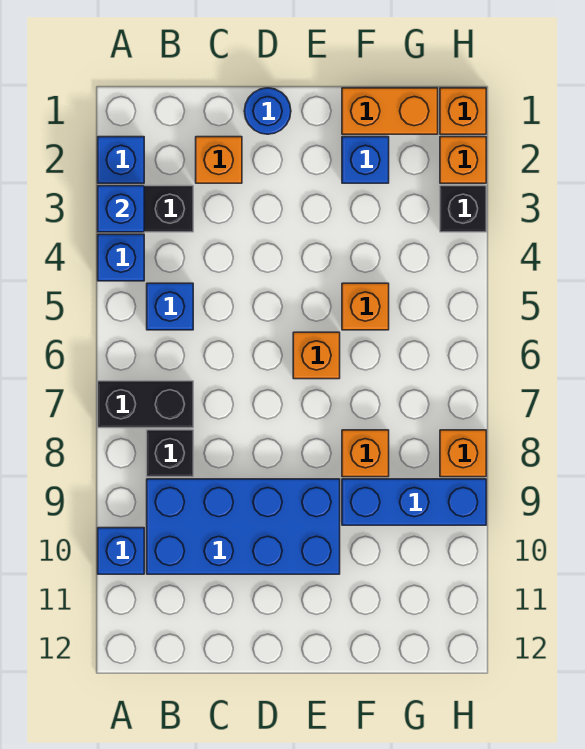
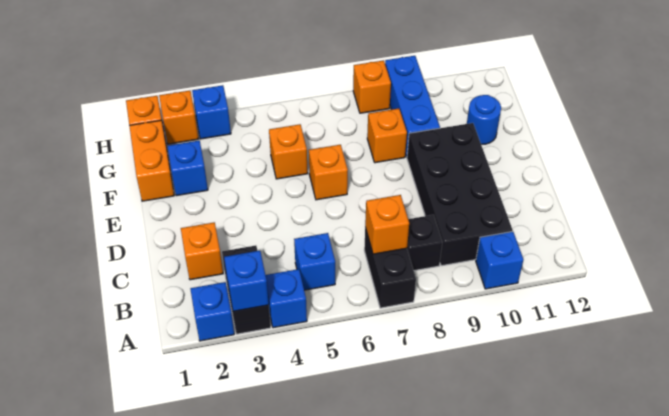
none -> orange brick B7 level 2
blue brick B9:E10 level 1 -> black brick B9:E10 level 1
blue round brick D1 level 1 -> blue round brick F11 level 1
black brick H3 level 1 -> blue brick H3 level 1

